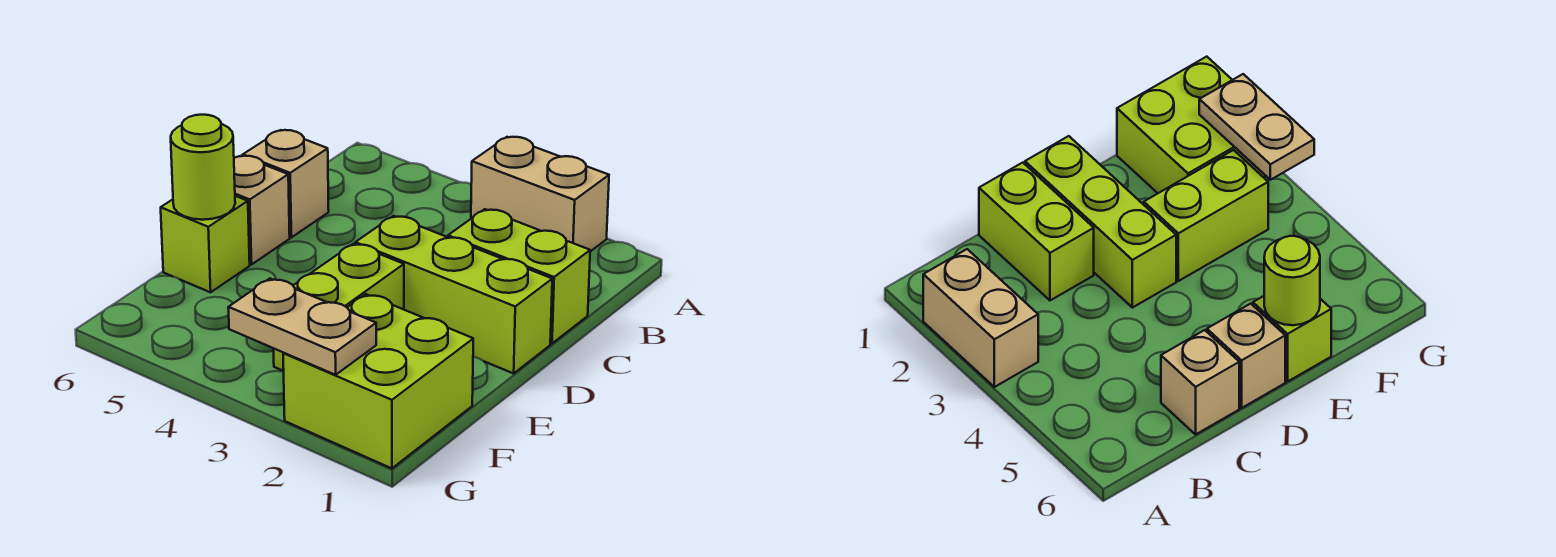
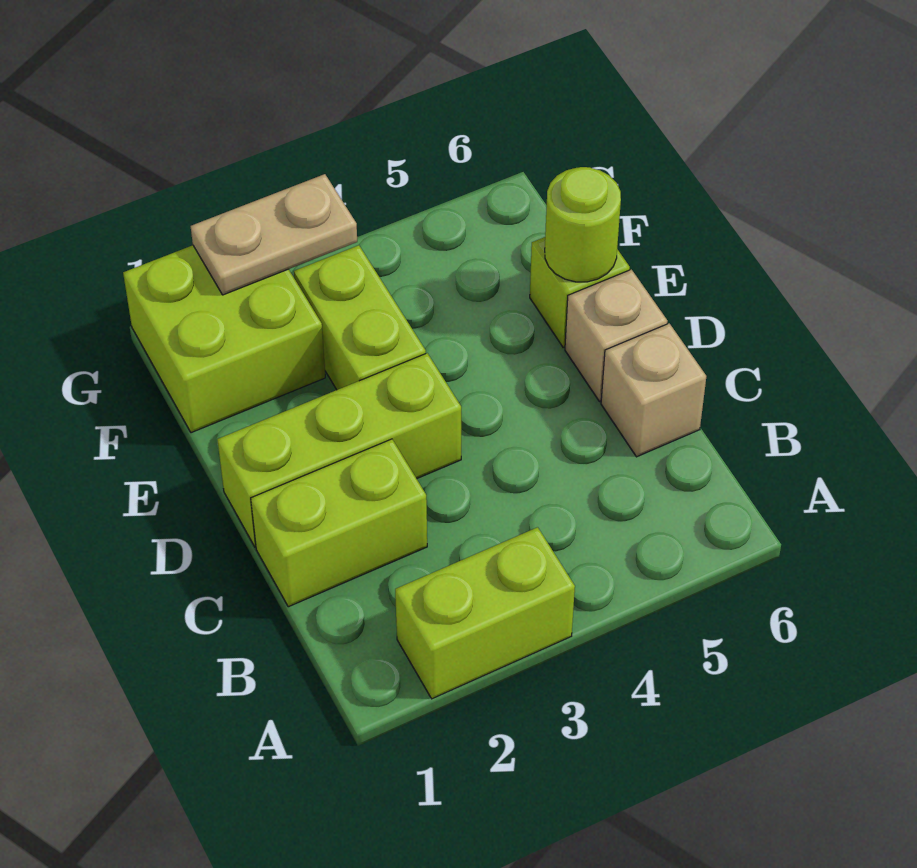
tan brick A2:A3 level 1 -> lime brick A2:A3 level 1

